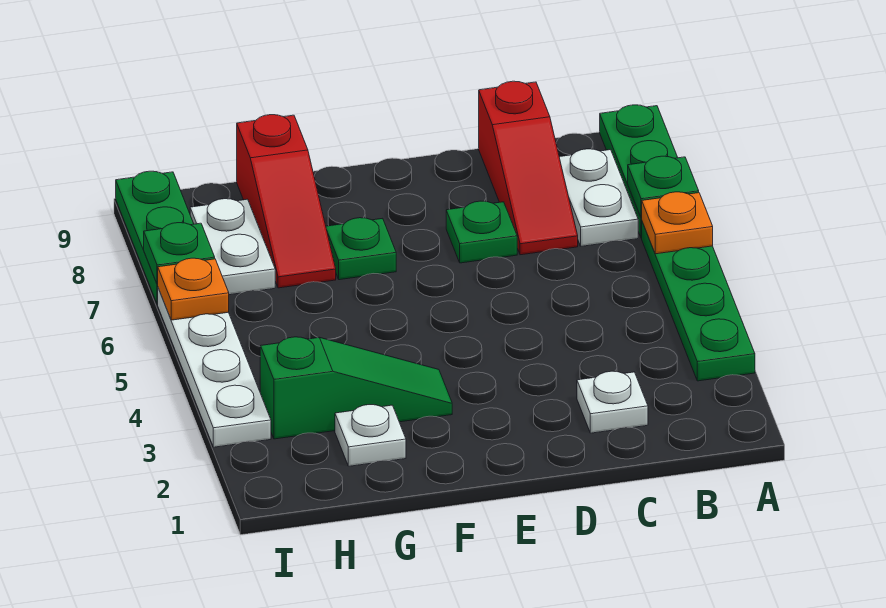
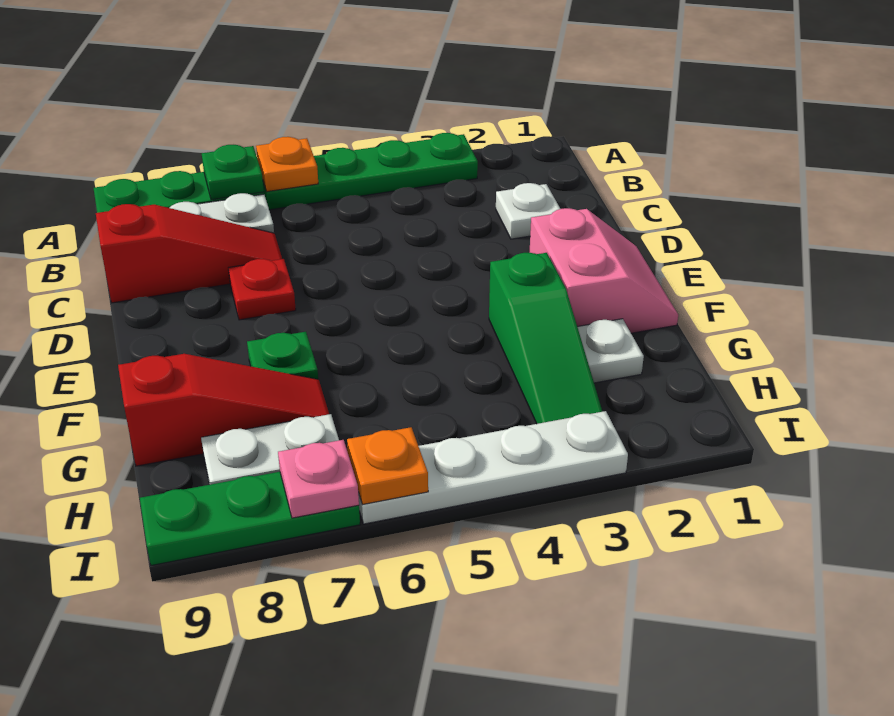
green plate D7 level 1 -> red plate D7 level 1
none -> pink slope E1:F2 level 1 top 2
green slope F3:H3 level 1 top H -> green slope F3:H3 level 1 top F
green plate I7 level 2 -> pink plate I7 level 2

